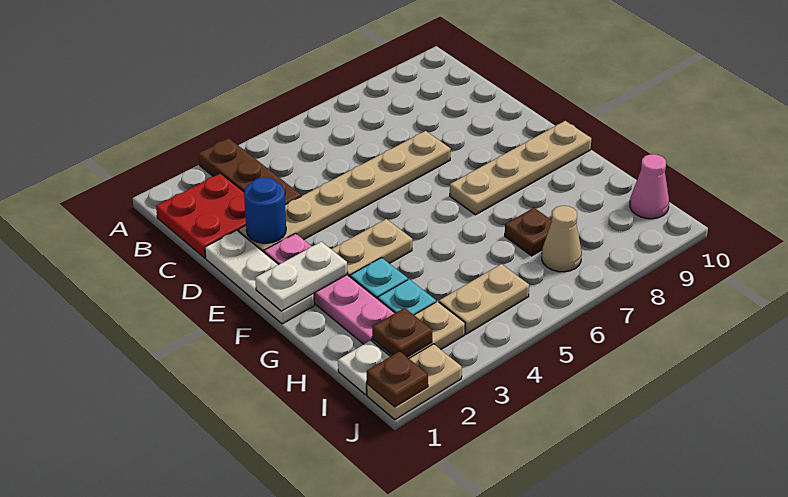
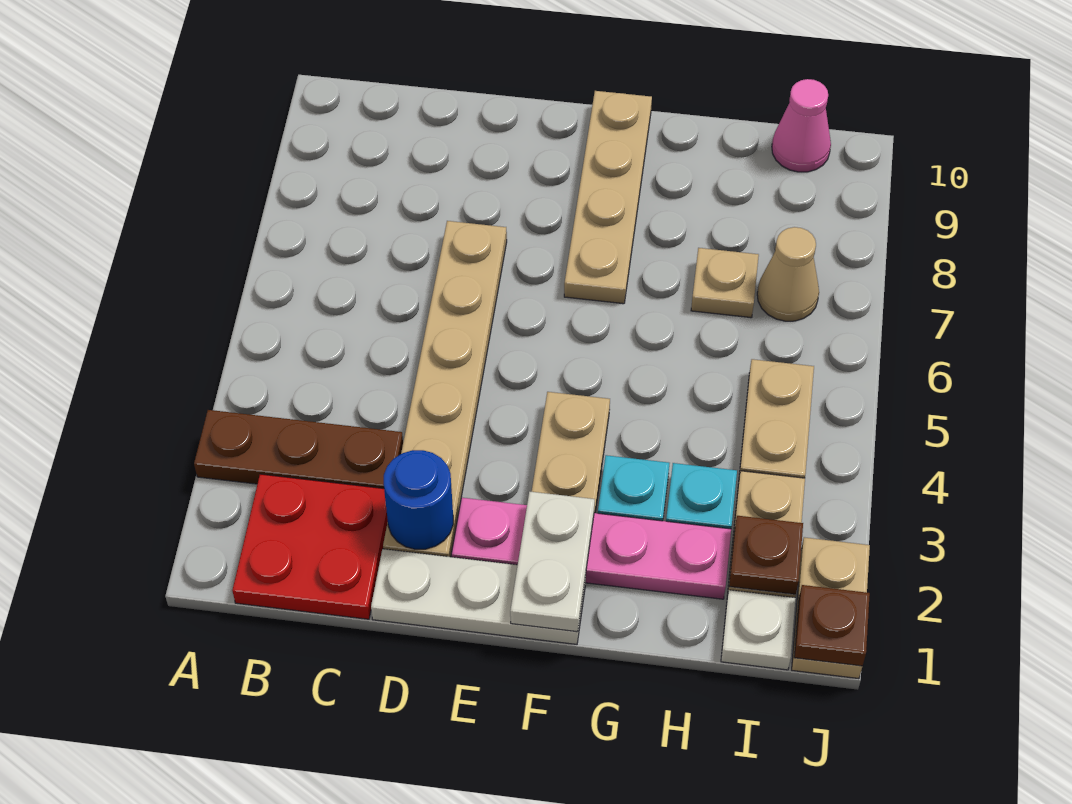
brown plate H7 level 1 -> tan plate H7 level 1

